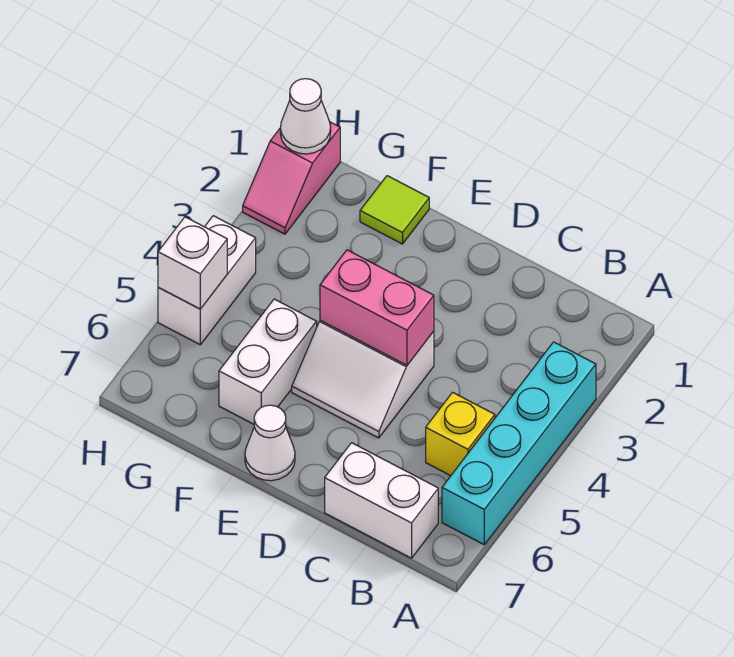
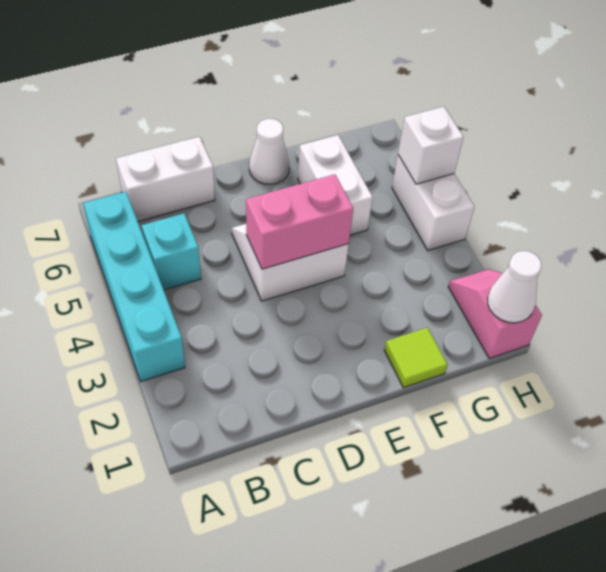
yellow brick B5 level 1 -> cyan brick B5 level 1

